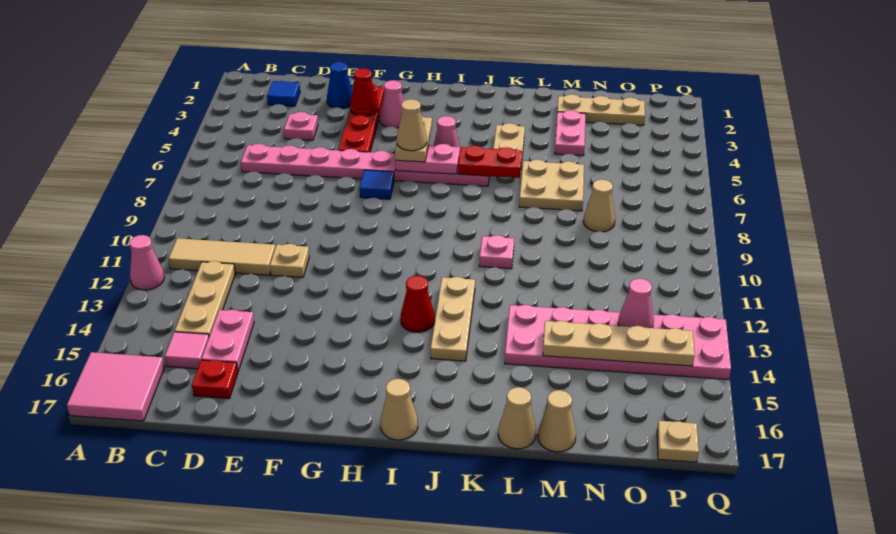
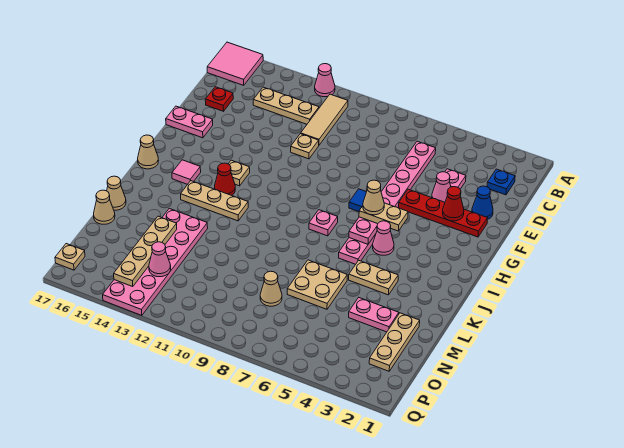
blue tile C2 level 1 -> blue plate C2 level 1
pink tile C15 level 1 -> pink tile I15 level 1
pink plate D14:D15 level 1 -> pink plate F16:F17 level 1
pink cone G3 level 1 -> pink cone E4 level 1
none -> tan plate H13 level 1
red plate J6:K6 level 2 -> none
pink plate K10 level 1 -> pink plate I8 level 1

